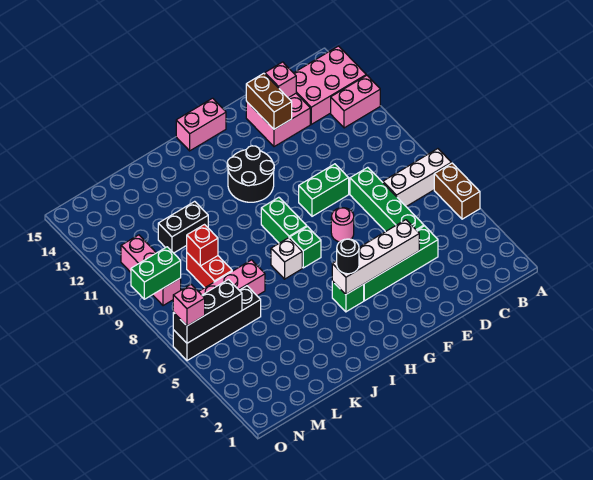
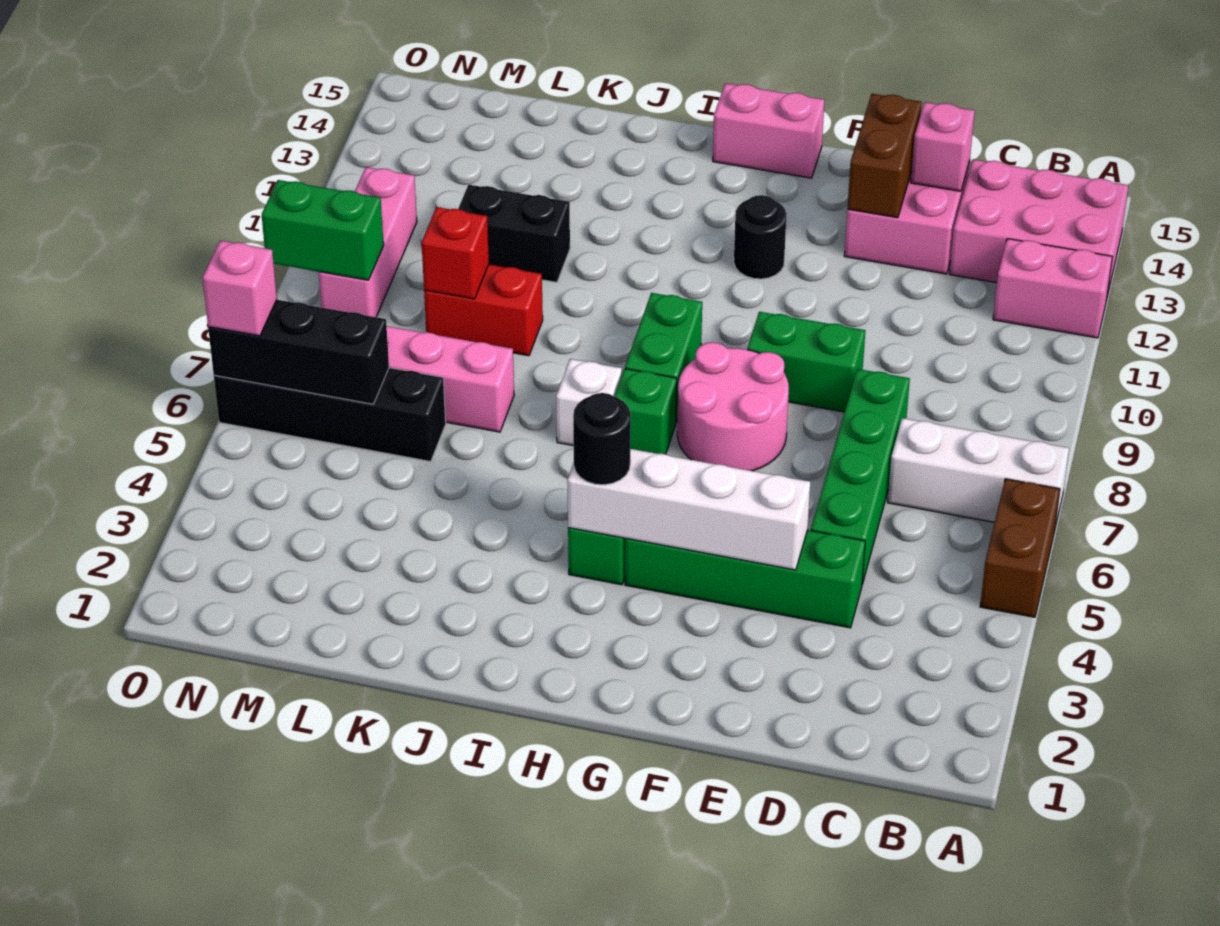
pink round brick F7 level 1 -> pink round brick F7:G8 level 1
black round brick G11:H12 level 1 -> black round brick G12 level 1
red brick L8:L9 level 1 -> red brick K9:L9 level 1

